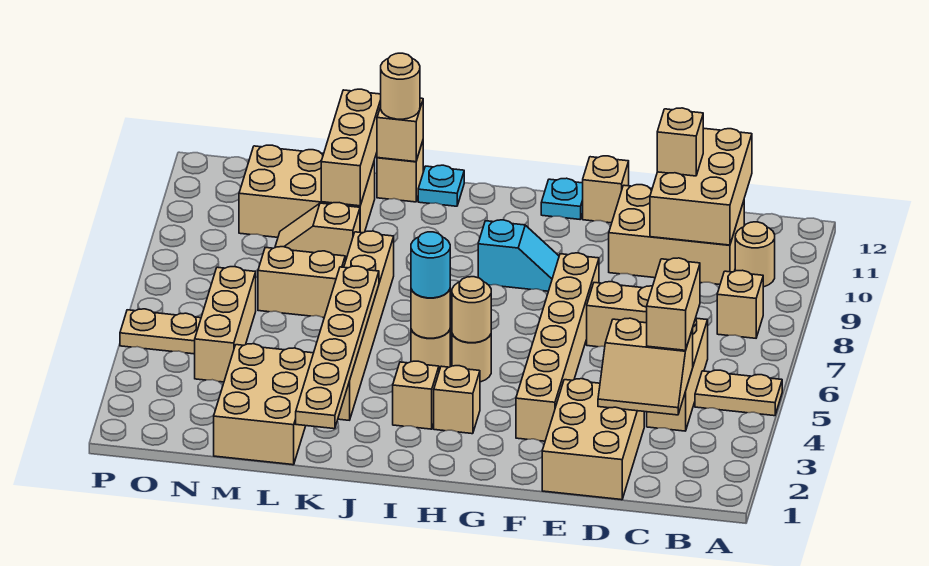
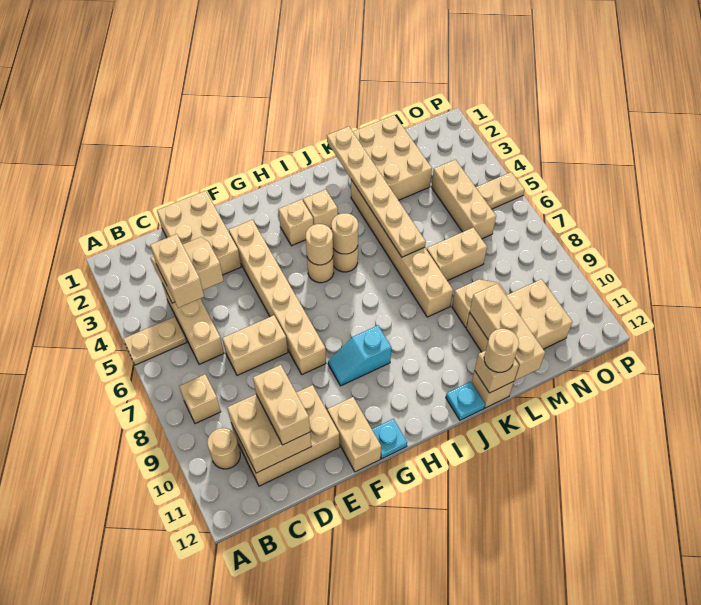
tan brick C10:D12 level 2 -> tan brick C10:D11 level 2
tan brick D11 level 3 -> tan brick D10:D11 level 3
tan brick F12 level 1 -> tan brick F11:F12 level 1
cyan round brick I5 level 3 -> none

